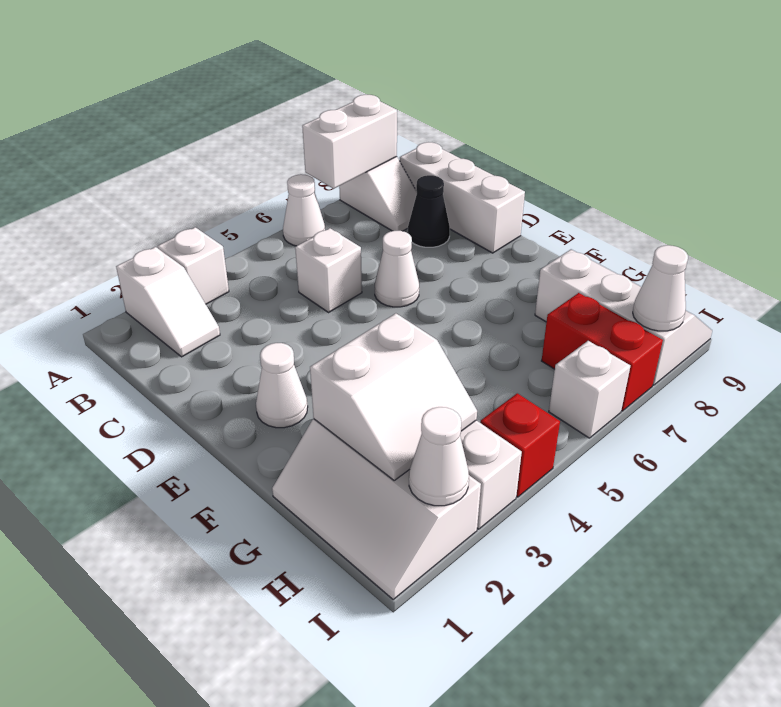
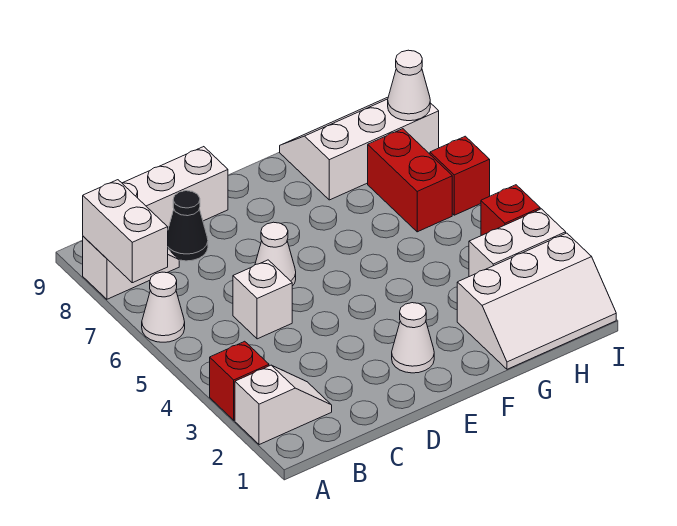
white brick A3 level 1 -> red brick A3 level 1
white slope G2:H3 level 2 top G -> none
red brick H7:I7 level 1 -> red brick H6:H7 level 1
white cone I2 level 2 -> none
white brick I6 level 1 -> red brick I6 level 1

